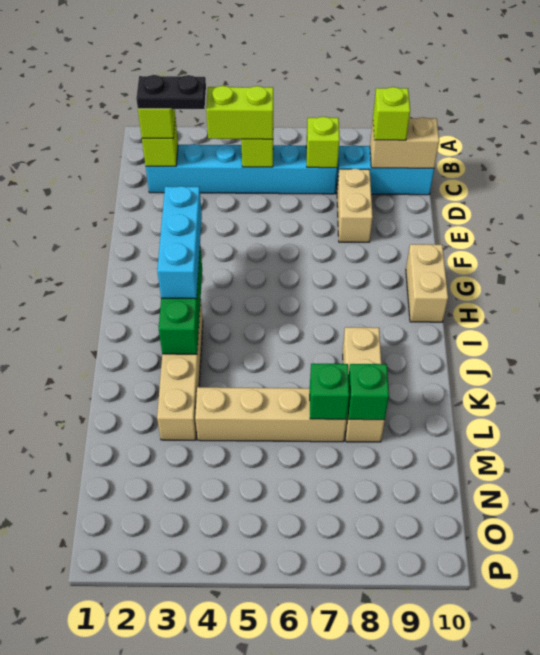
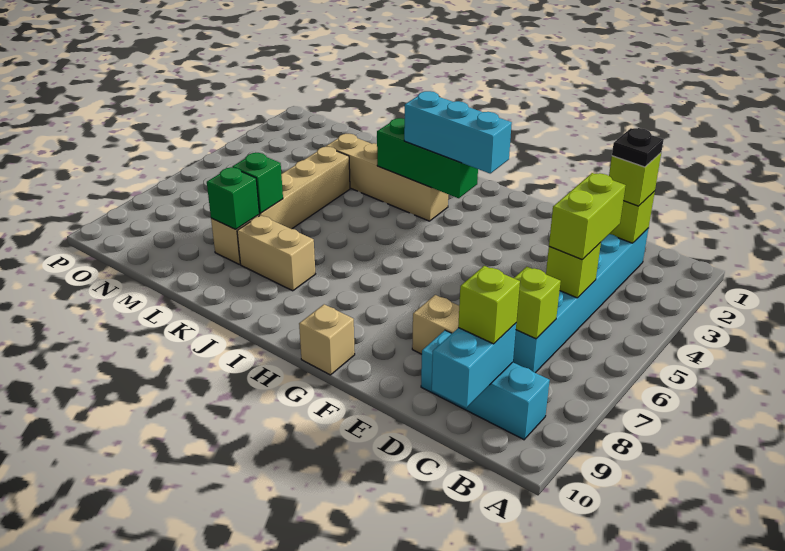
black plate C2:C3 level 4 -> black plate C2 level 4
cyan brick C8:C10 level 1 -> cyan brick B9:D9 level 1
tan brick C9:C10 level 2 -> cyan brick C9:C10 level 2
tan brick G10:H10 level 1 -> tan brick G10 level 1

